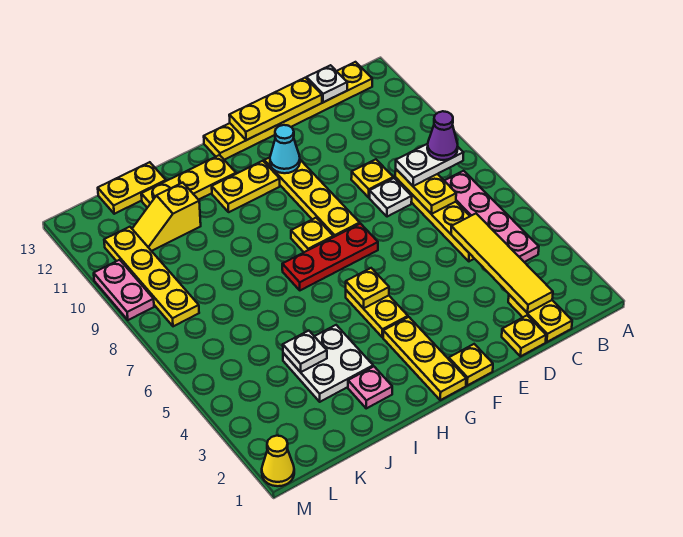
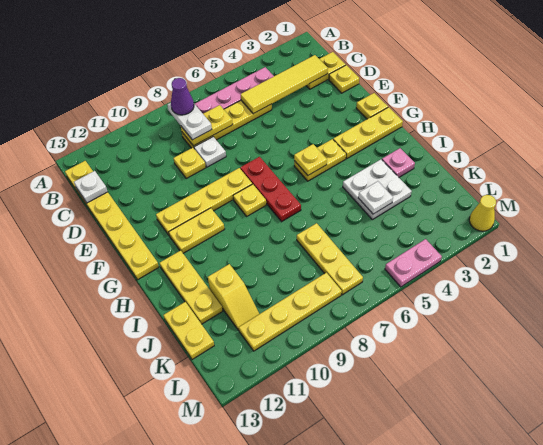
yellow plate D13:F13 level 2 -> yellow plate J7:L7 level 1
cyan cone F11 level 2 -> none
yellow plate G11:H11 level 1 -> yellow plate G10:G11 level 1
pink plate M9:M10 level 1 -> pink plate M4:M5 level 1

